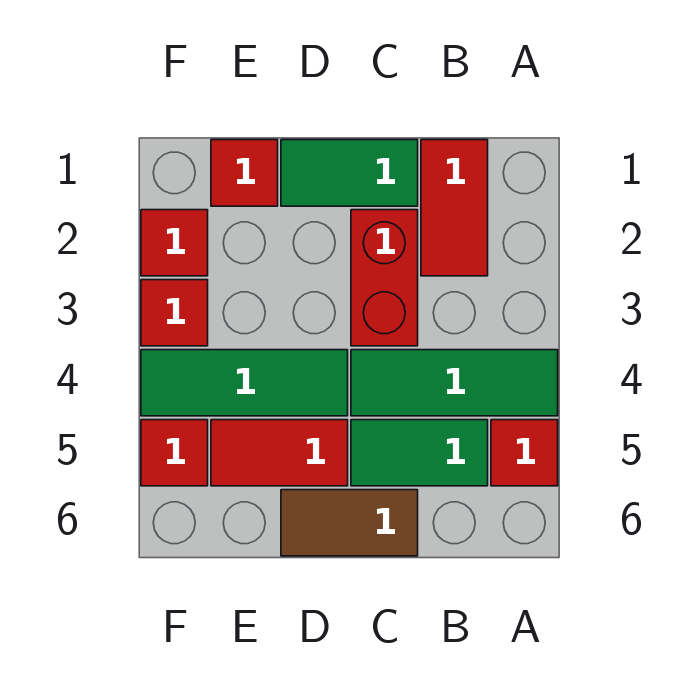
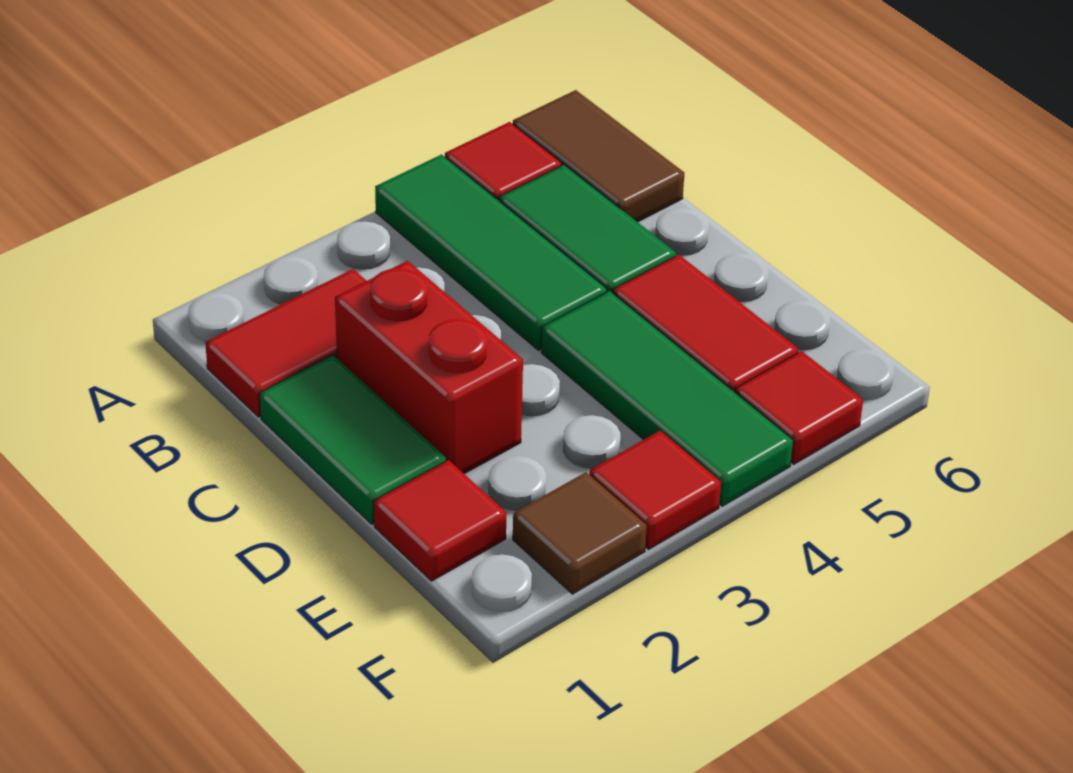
red brick C2:C3 level 1 -> red brick C2:D2 level 1
brown tile C6:D6 level 1 -> brown tile A6:B6 level 1
red tile F2 level 1 -> brown tile F2 level 1

